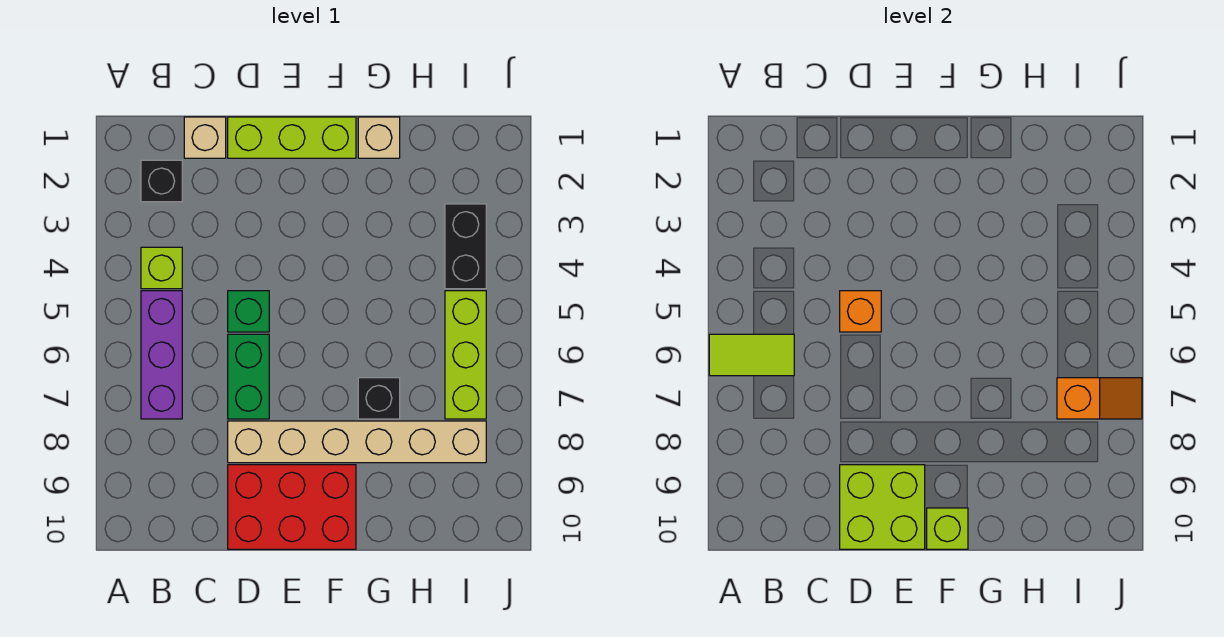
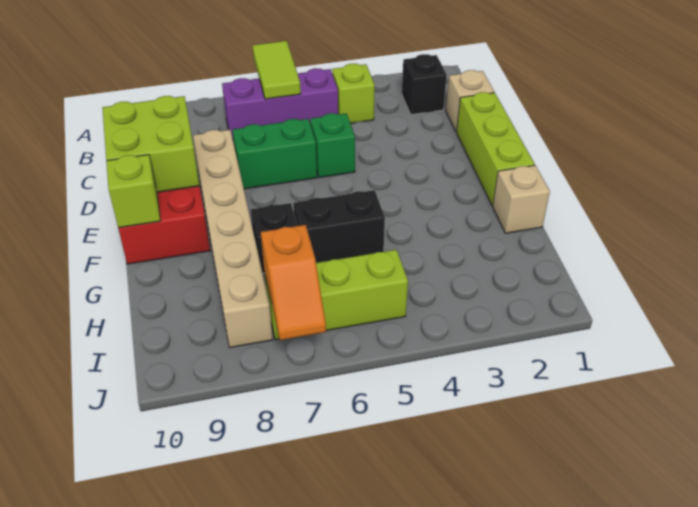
orange brick D5 level 2 -> none
black brick I3:I4 level 1 -> black brick G5:G6 level 1

